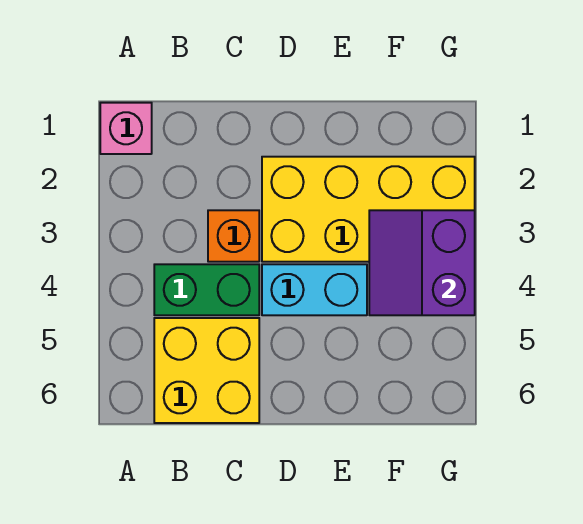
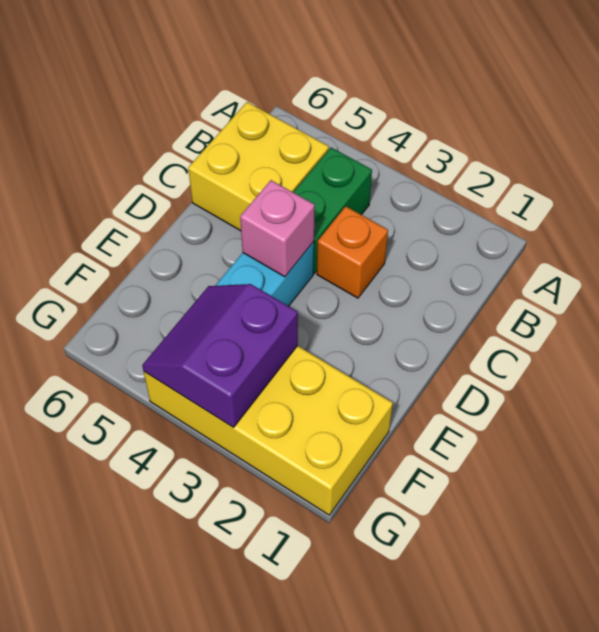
pink brick A1 level 1 -> pink brick D4 level 2
yellow brick D2:G3 level 1 -> yellow brick F1:G4 level 1
purple slope F3:G4 level 2 top G -> purple slope F3:G4 level 2 top 3

